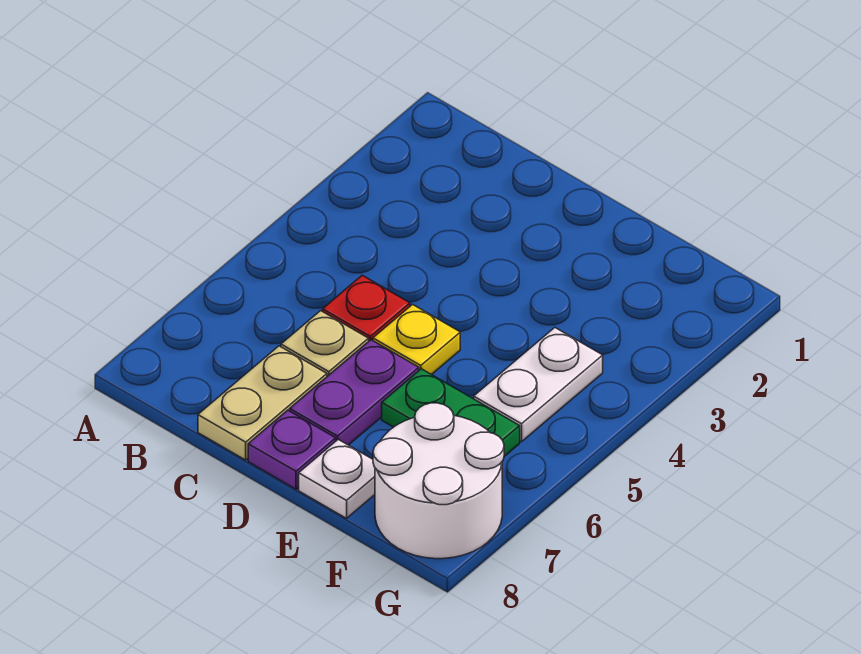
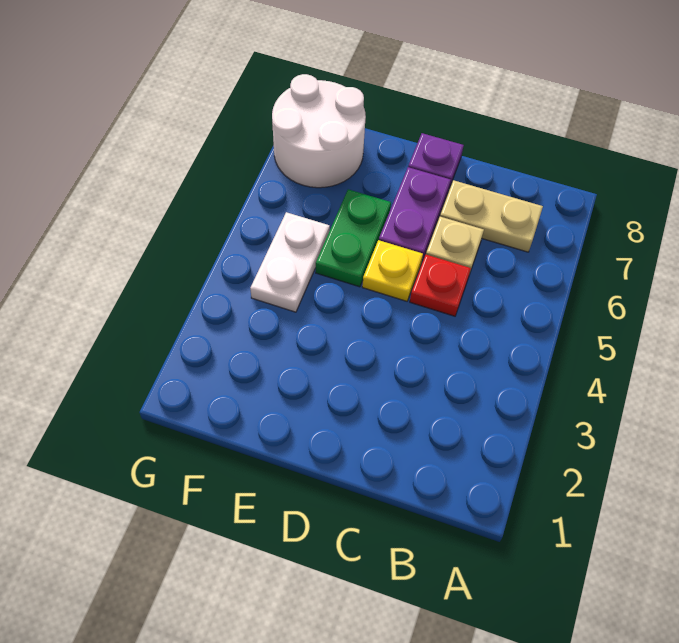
tan plate C7:C8 level 1 -> tan plate B7:C7 level 1
green plate E6:F6 level 1 -> green plate E5:E6 level 1
white plate E8 level 1 -> none

